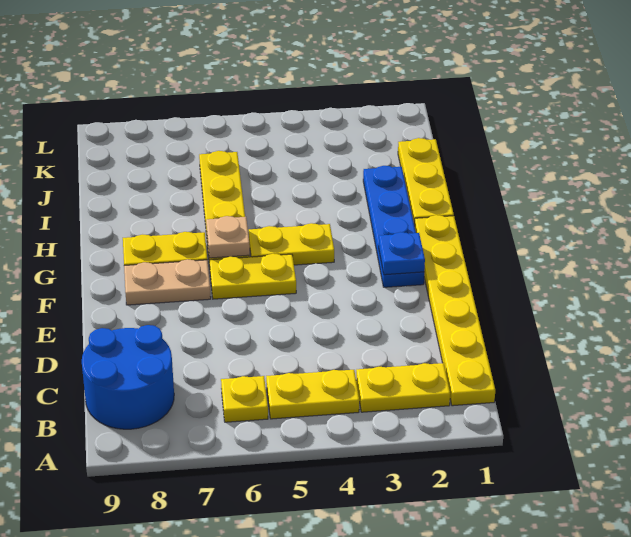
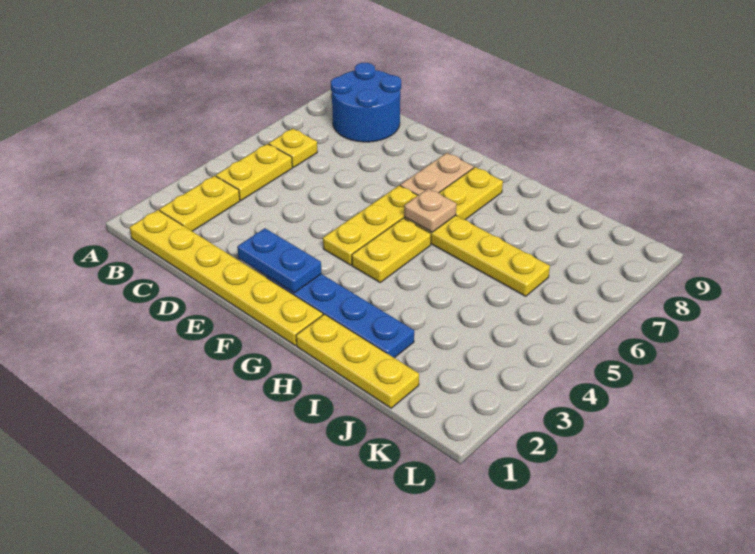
blue plate F2 level 2 -> blue plate E2:F2 level 2
yellow plate F5:F6 level 1 -> yellow plate F4:F6 level 1

